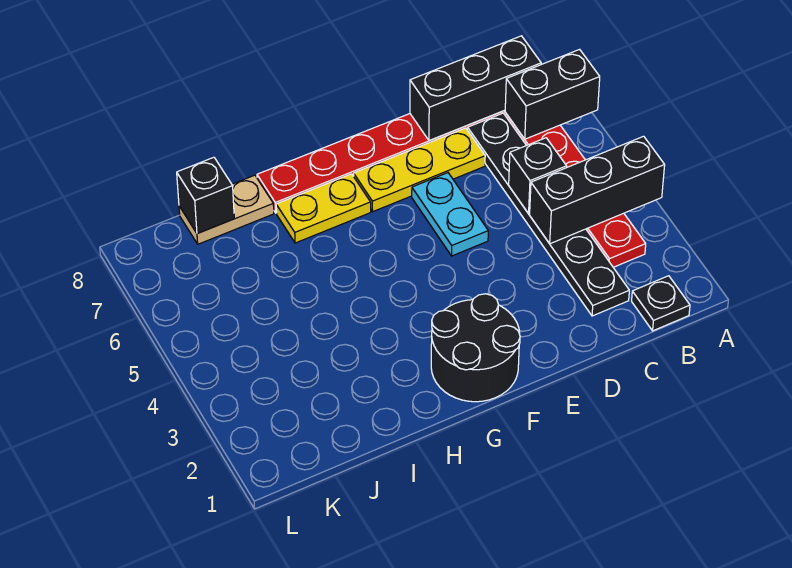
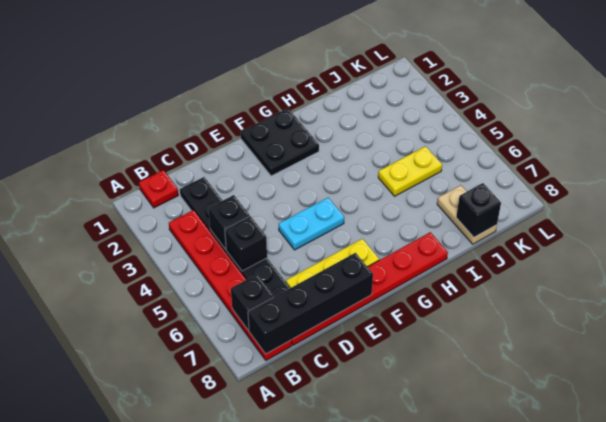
black brick A4:C4 level 2 -> black brick C4 level 2
black brick A7:B7 level 2 -> black brick B7 level 2
black plate B1 level 1 -> red plate B1 level 1
black brick B8:D8 level 2 -> black brick B8:E8 level 2
cyan plate E5:E6 level 1 -> cyan plate E5:F5 level 1
black round brick F1:G2 level 1 -> black plate F1:G2 level 1
yellow plate G7:H7 level 1 -> yellow plate I5:J5 level 1
tan plate I8:J8 level 1 -> tan plate J7:J8 level 1

